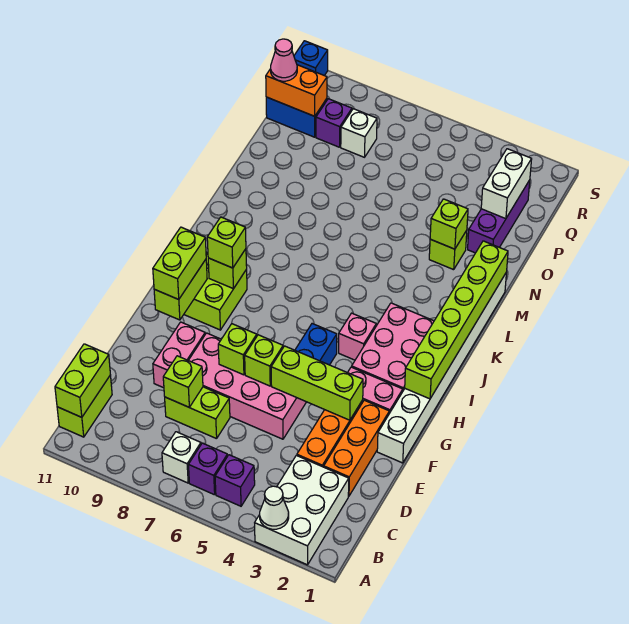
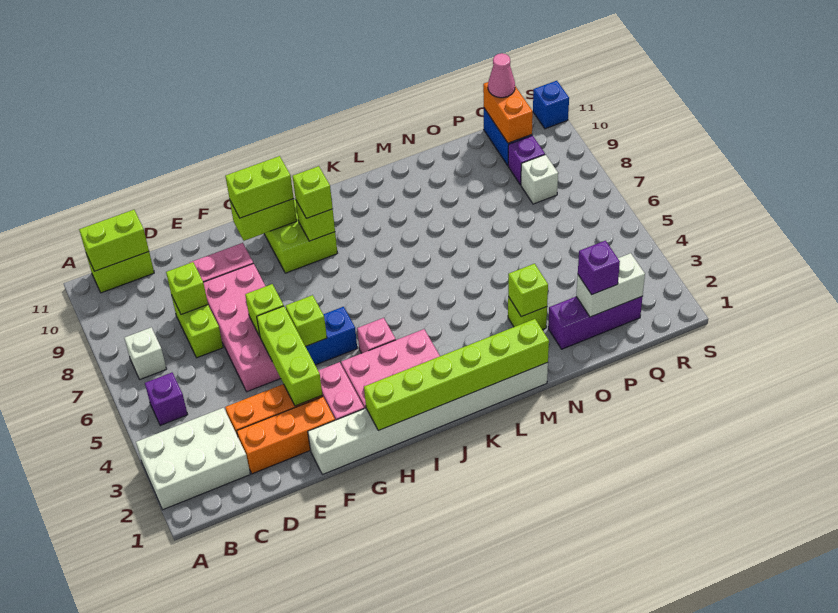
white cone A3 level 2 -> none
purple brick B6 level 1 -> purple brick P2 level 3
lime brick F7 level 2 -> lime brick G5 level 2

